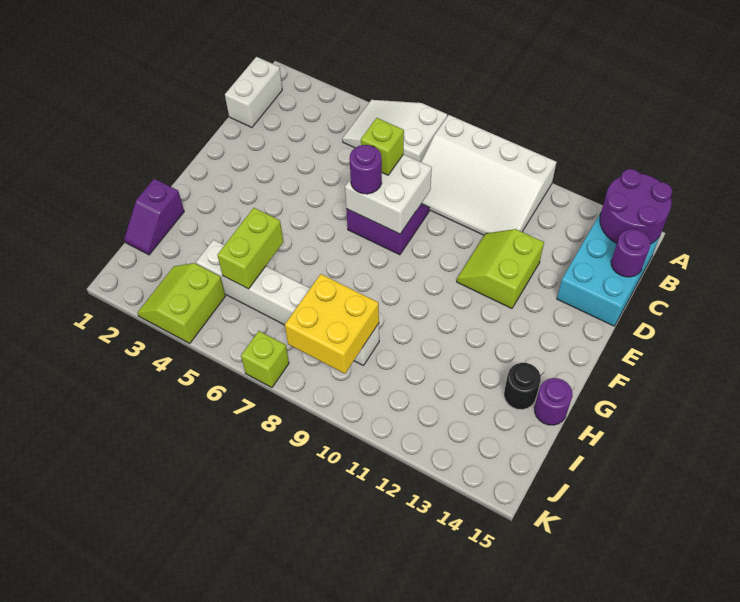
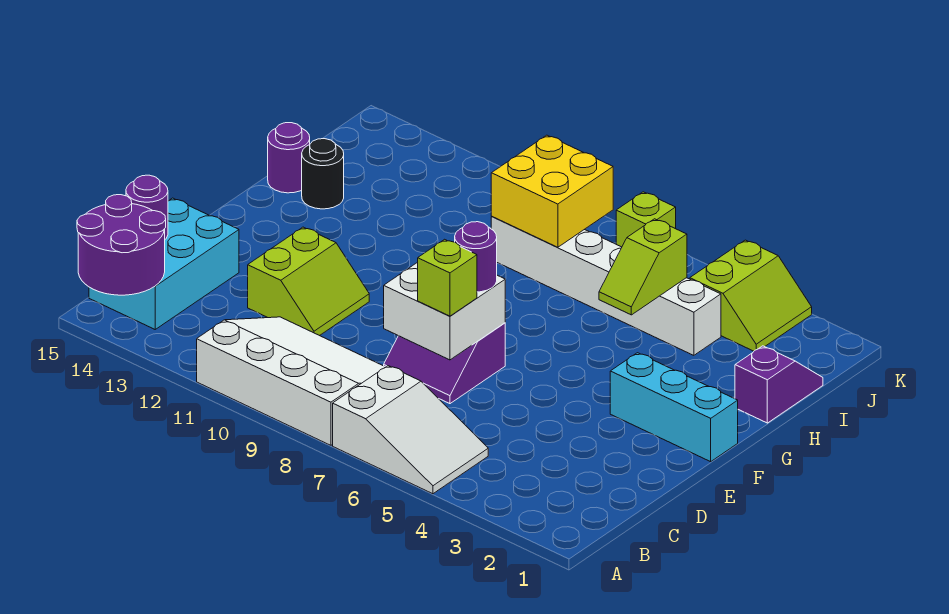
white brick B1:C1 level 1 -> none
none -> cyan brick F1:F3 level 1
lime brick H5:I5 level 2 -> lime slope H5:I5 level 2 top I

